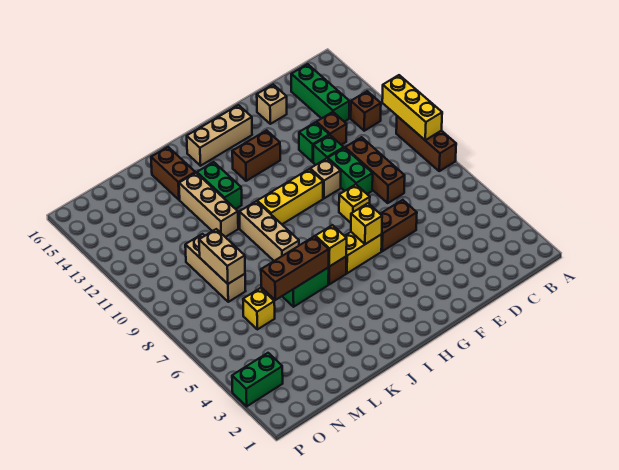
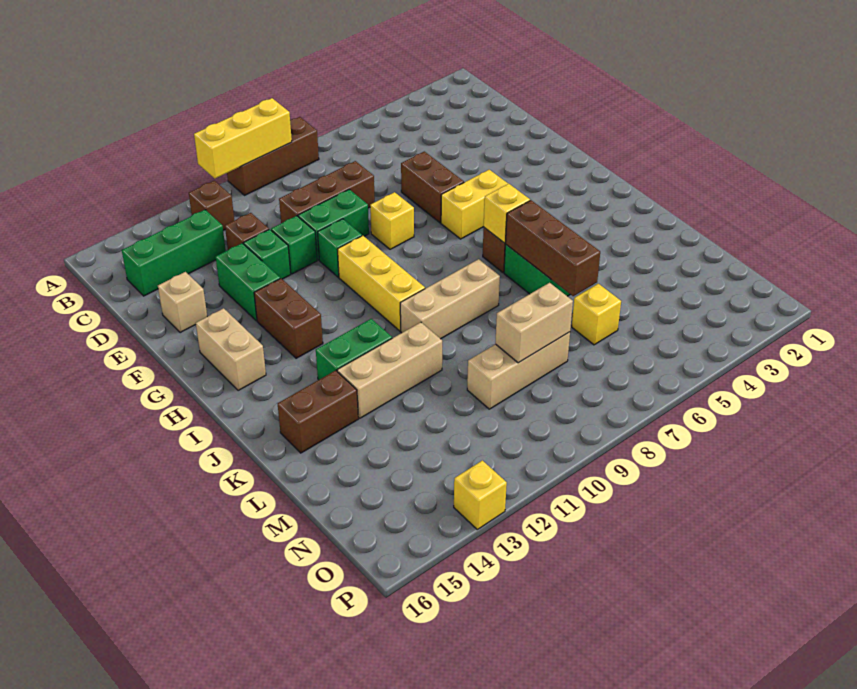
tan brick F10 level 1 -> green brick F10 level 1
yellow brick G6:H6 level 1 -> yellow brick G5:G6 level 1
yellow brick G6 level 2 -> yellow brick P13 level 1
tan brick G15:I15 level 1 -> tan brick G15:H15 level 1
green brick O3:P3 level 1 -> green brick E13:F13 level 1

